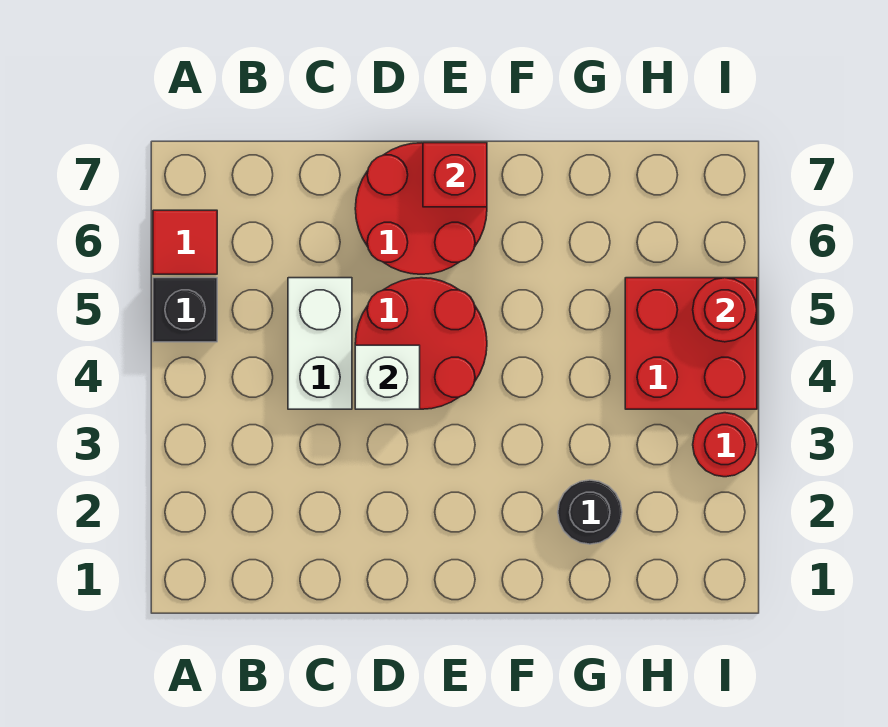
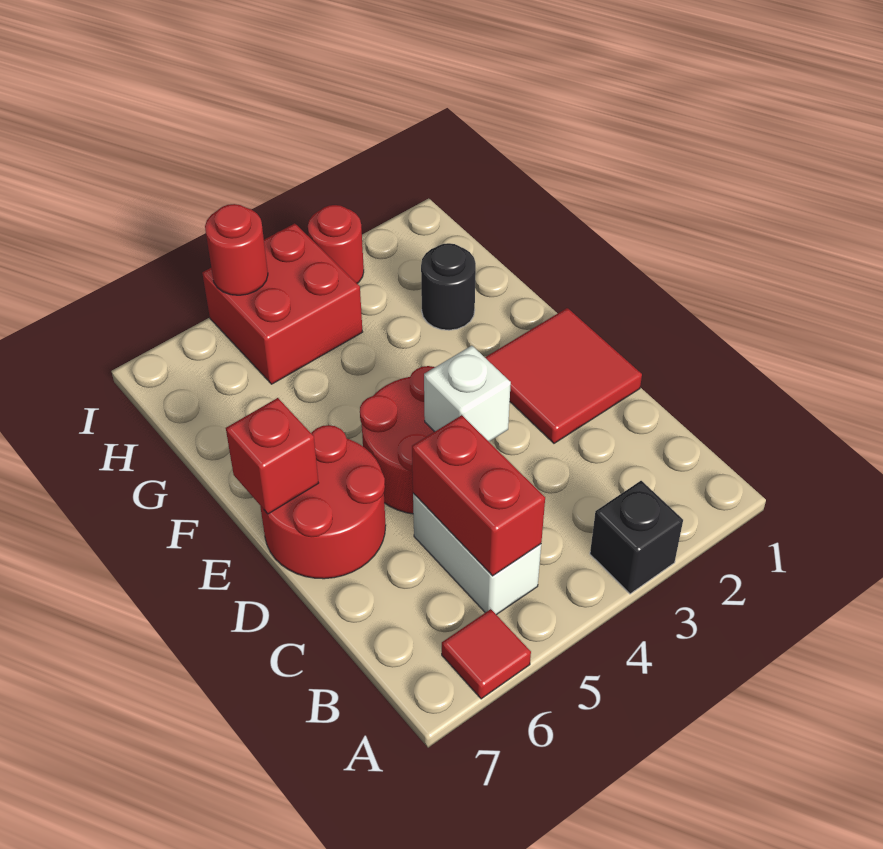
black brick A5 level 1 -> black brick A3 level 1
none -> red brick B5:C5 level 2
white brick C4:C5 level 1 -> white brick B5:C5 level 1
none -> red tile D1:E2 level 1

